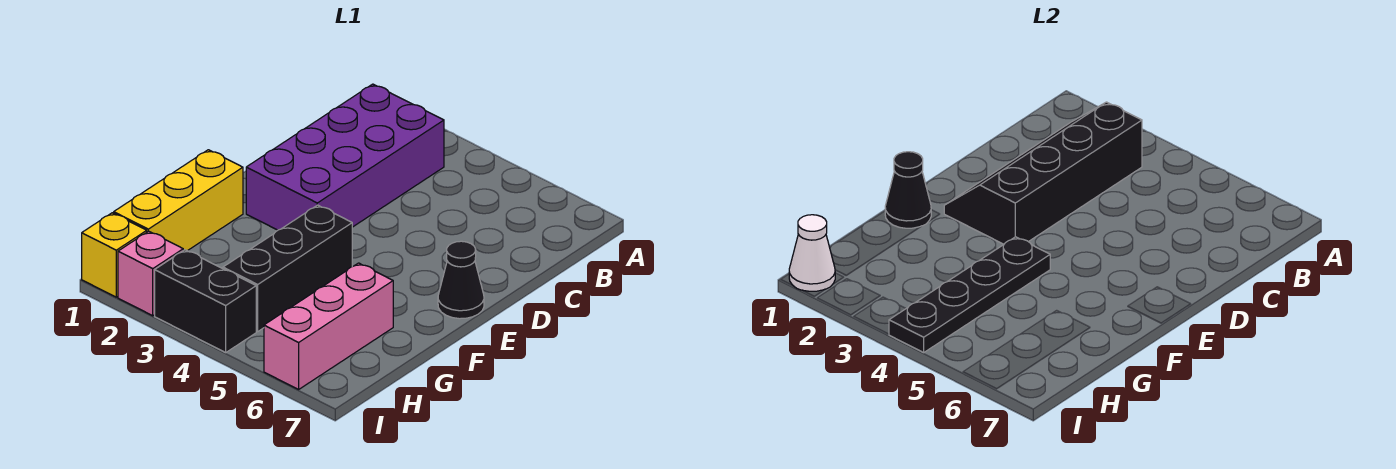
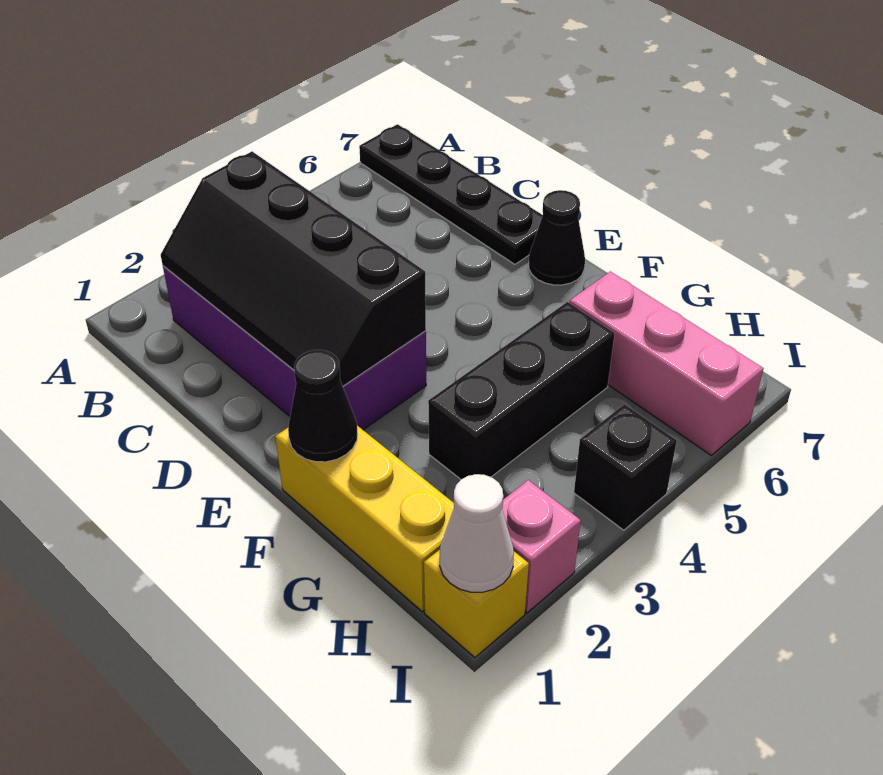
black brick F4:H4 level 1 -> black brick G3:G5 level 1
black plate F4:I4 level 2 -> black plate A7:D7 level 1
black brick I3:I4 level 1 -> black brick I4 level 1

